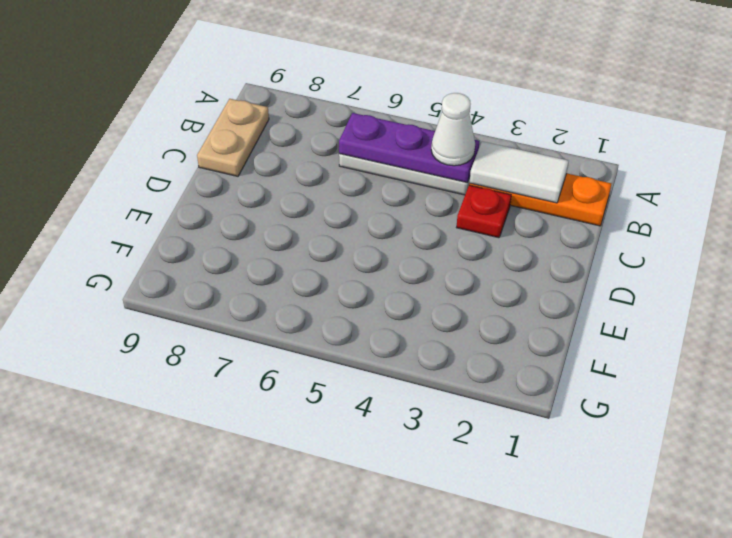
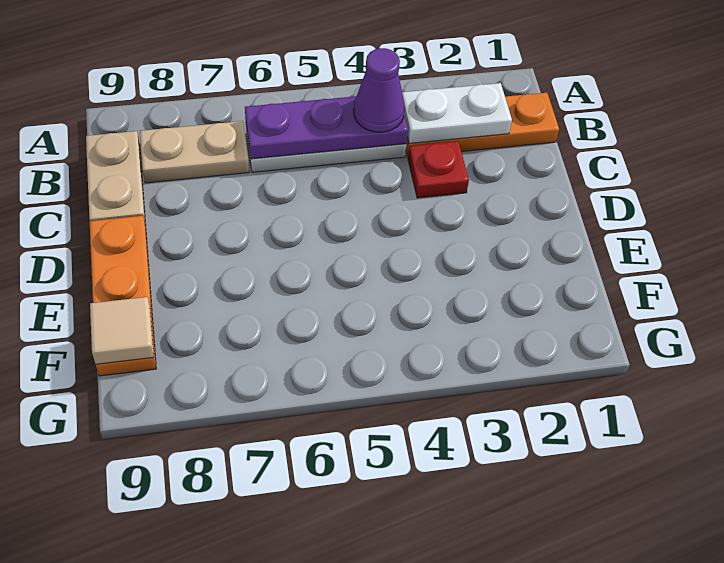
white tile B2:B3 level 2 -> white plate B2:B3 level 2
white cone B4 level 3 -> purple cone B4 level 3
none -> tan plate B7:B8 level 1
none -> orange plate D9:F9 level 1
none -> tan tile F9 level 2

